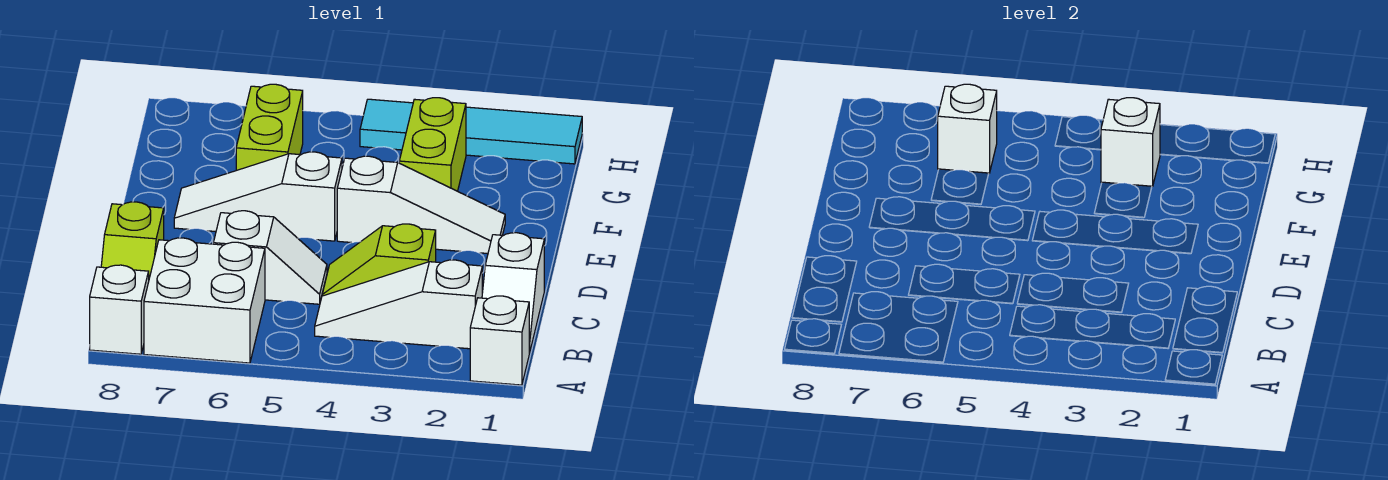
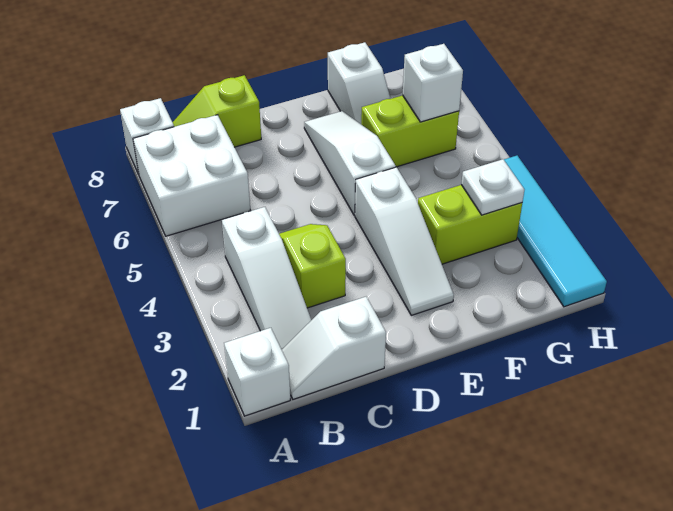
white slope B2:B4 level 1 top 2 -> white slope B2:B4 level 1 top 4
white slope C5:C6 level 1 top 6 -> white slope F7:F8 level 1 top 8
white brick G3 level 2 -> white plate G3 level 2

